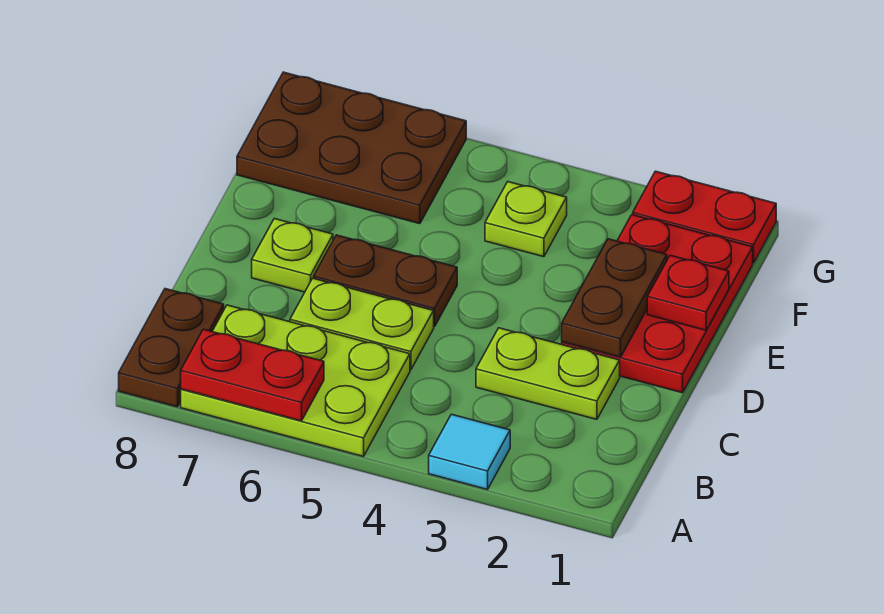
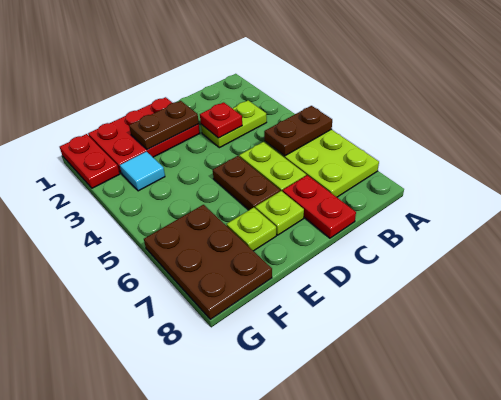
cyan tile A3 level 1 -> cyan tile F3 level 1
red plate A6:A7 level 2 -> red plate C7:C8 level 1
brown plate A8:B8 level 1 -> brown plate A5:B5 level 2
lime plate C2:C3 level 1 -> lime plate B3:C3 level 1
red plate E1 level 2 -> red plate C3 level 2
lime plate F4 level 1 -> lime plate E7 level 1

